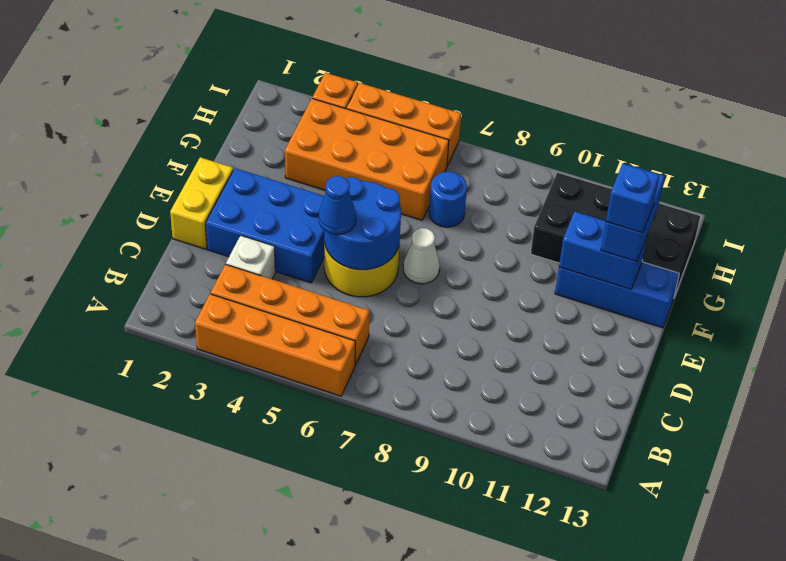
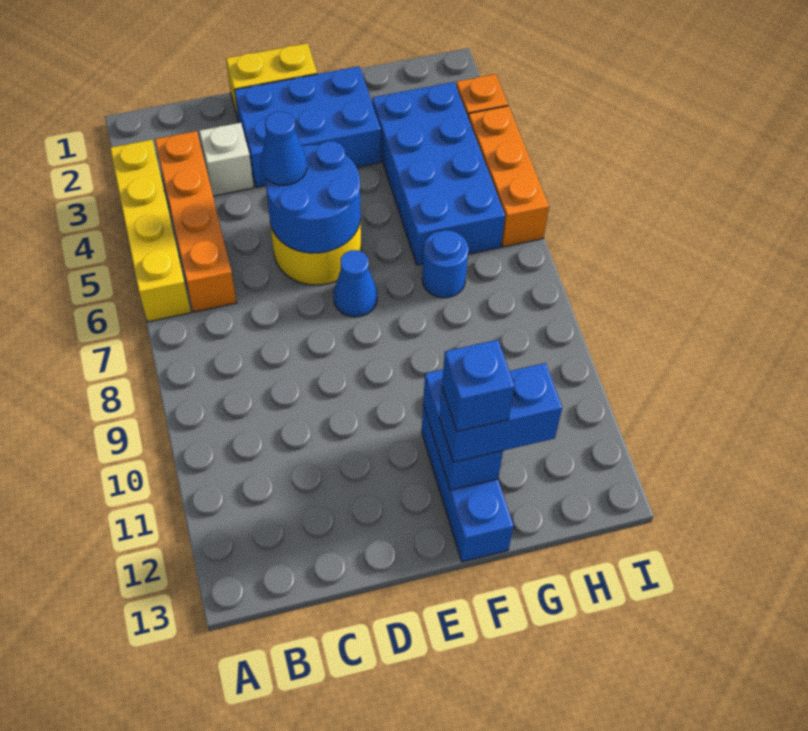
orange brick A3:A6 level 1 -> yellow brick A3:A6 level 1
blue brick D2:E4 level 1 -> blue brick D2:F3 level 1
white cone E7 level 1 -> blue cone E7 level 1
orange brick G3:H6 level 1 -> blue brick G3:H6 level 1
black brick G10:H13 level 1 -> none

